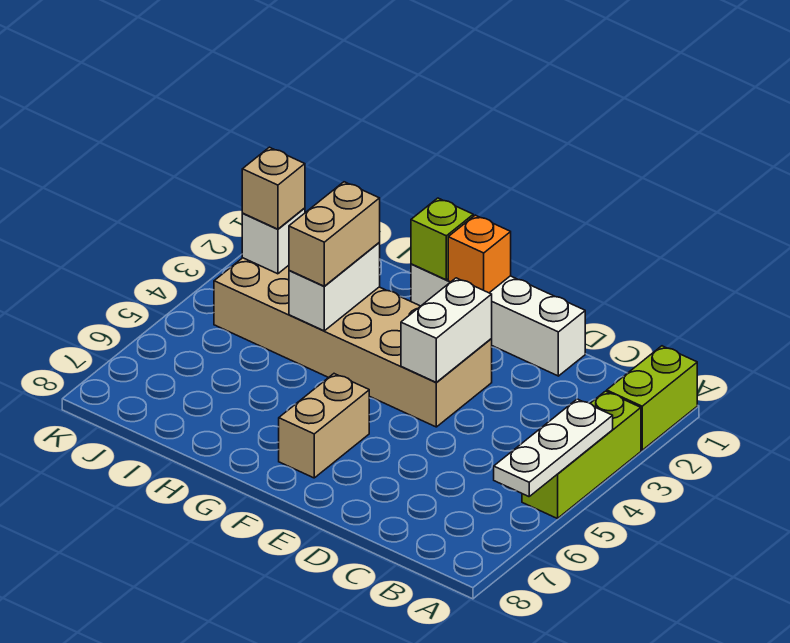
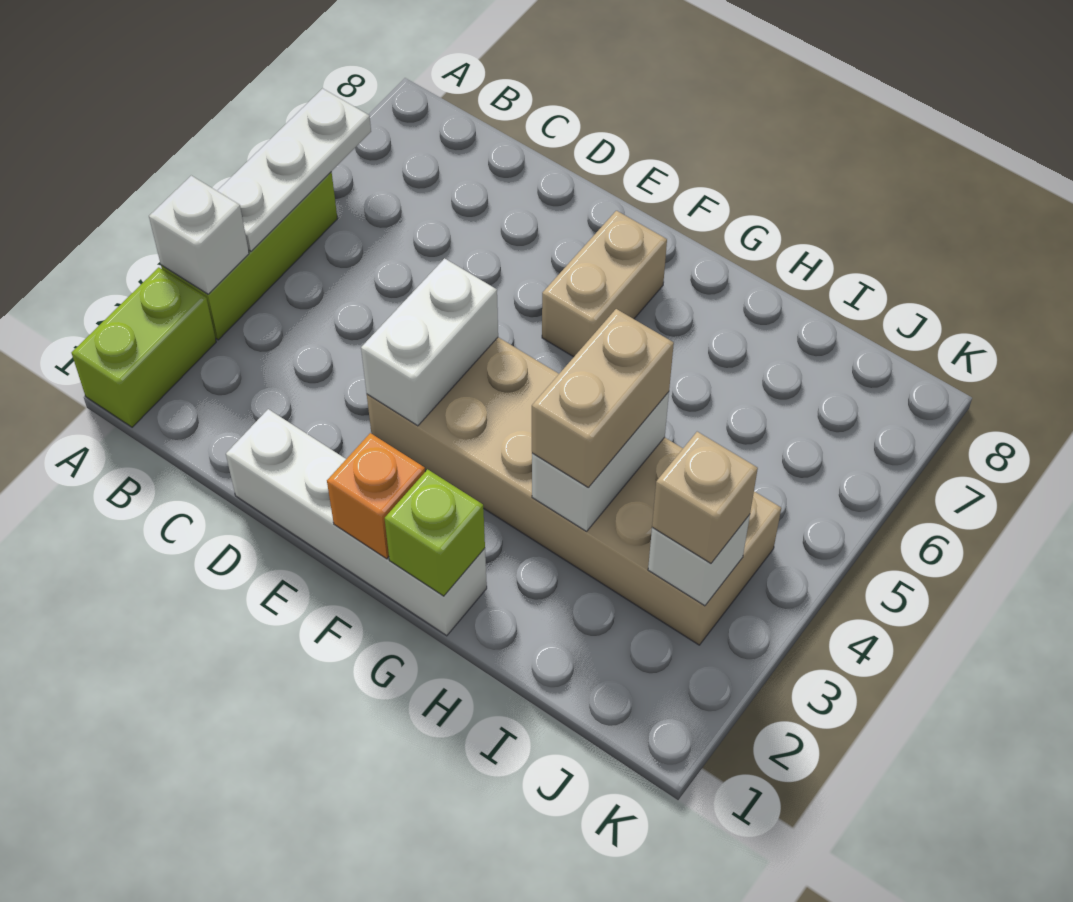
none -> white brick A3 level 2

